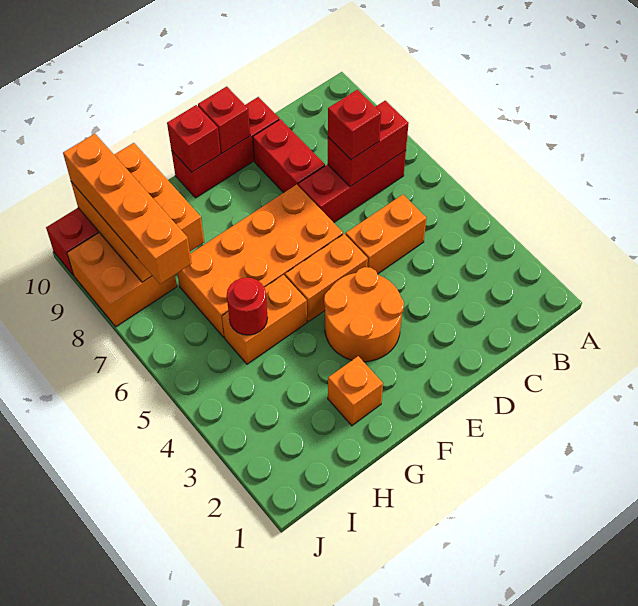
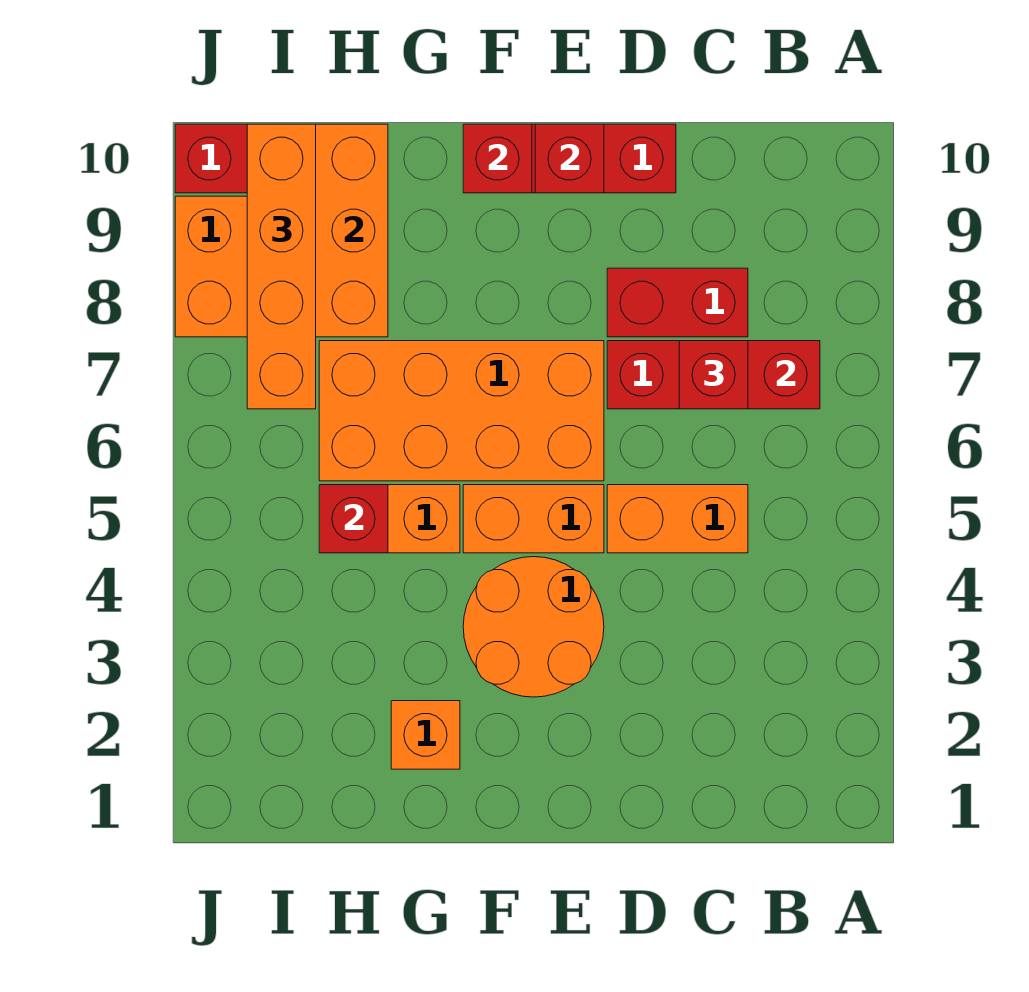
red brick D8:D9 level 1 -> red brick C8:D8 level 1
red round brick H5 level 2 -> red brick H5 level 2

